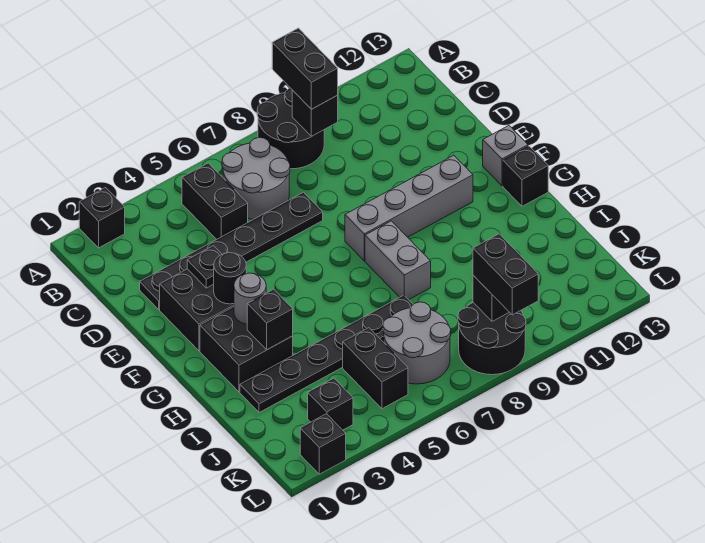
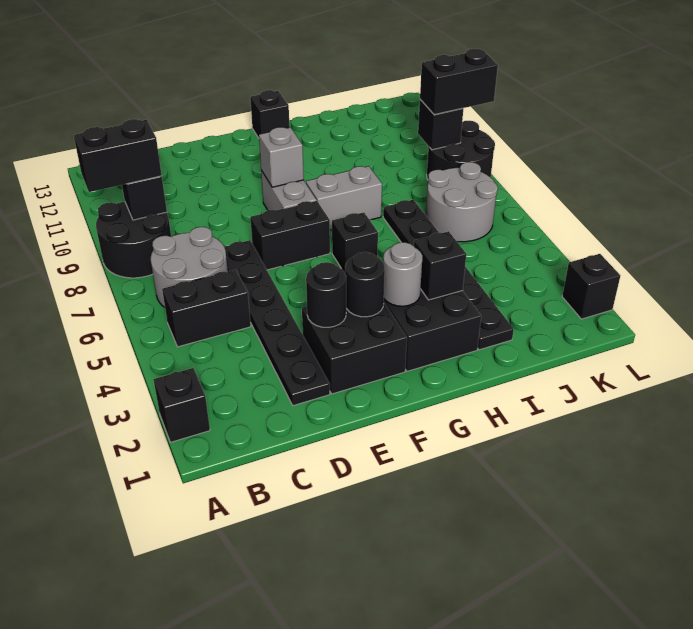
black plate E3 level 2 -> black round brick E3 level 2
grey brick F8:F11 level 1 -> grey brick F8:F9 level 1
grey brick F13 level 1 -> grey brick F9 level 2
black brick J5:K5 level 1 -> black brick E7:F7 level 1
black brick K3 level 1 -> black brick G6 level 1

